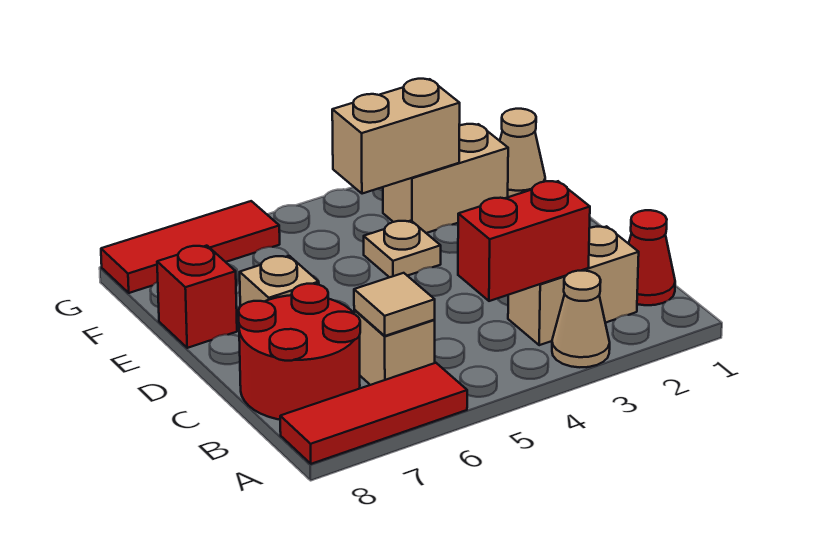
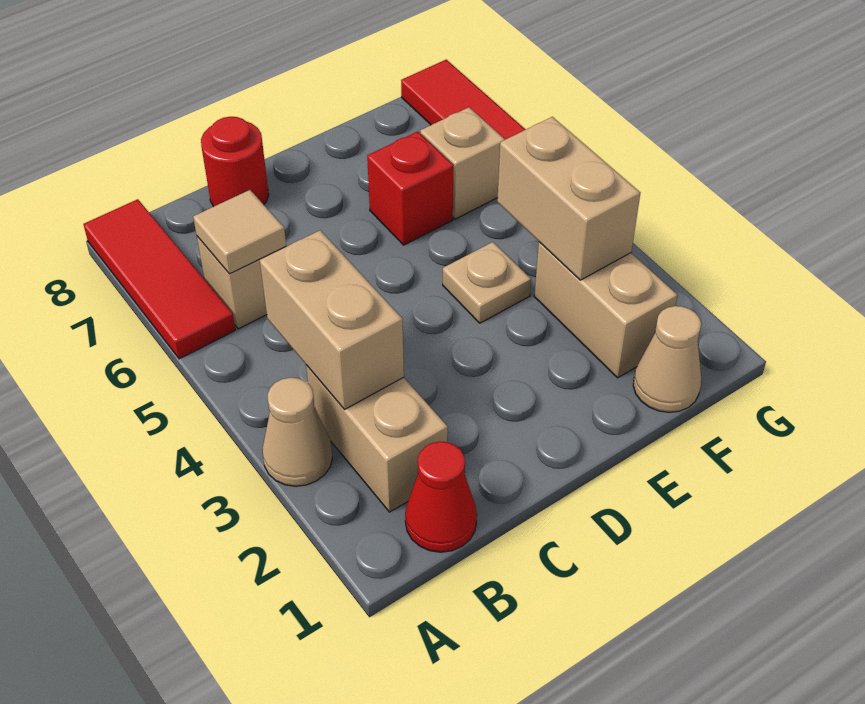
red brick B3:B4 level 2 -> tan brick B3:B4 level 2
red round brick B7:C8 level 1 -> red round brick C8 level 1
tan brick D7 level 1 -> tan brick F6 level 1
red brick E8 level 1 -> red brick E6 level 1

